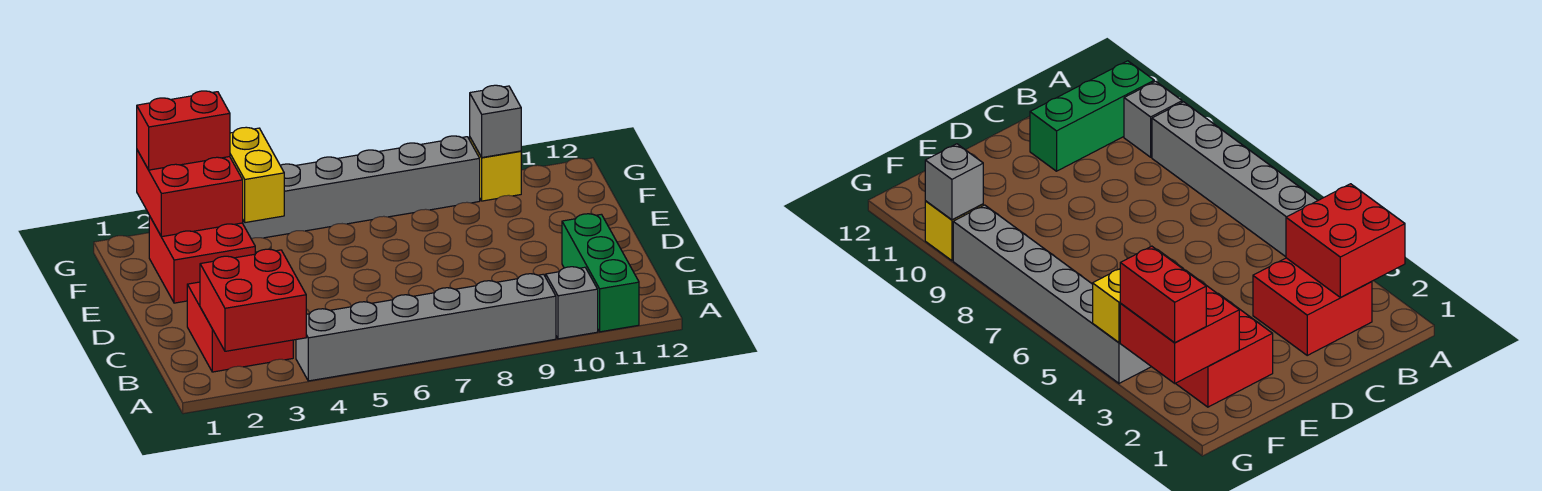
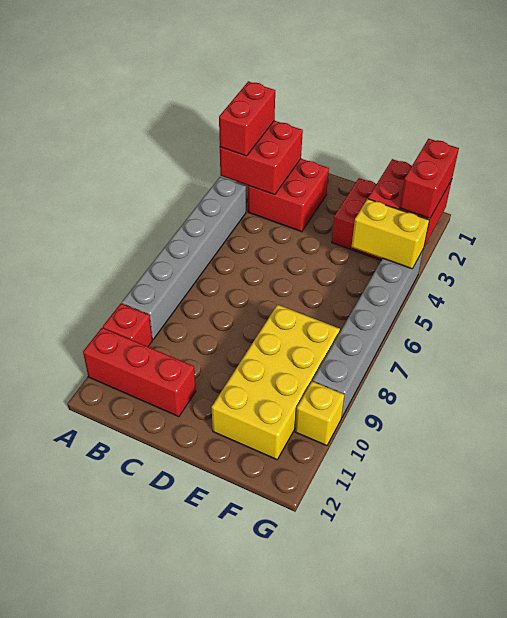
none -> red brick A2:A3 level 3
grey brick A10 level 1 -> red brick A10 level 1
green brick A11:C11 level 1 -> red brick A11:C11 level 1
none -> yellow brick E8:F11 level 1
grey brick G10 level 2 -> none

